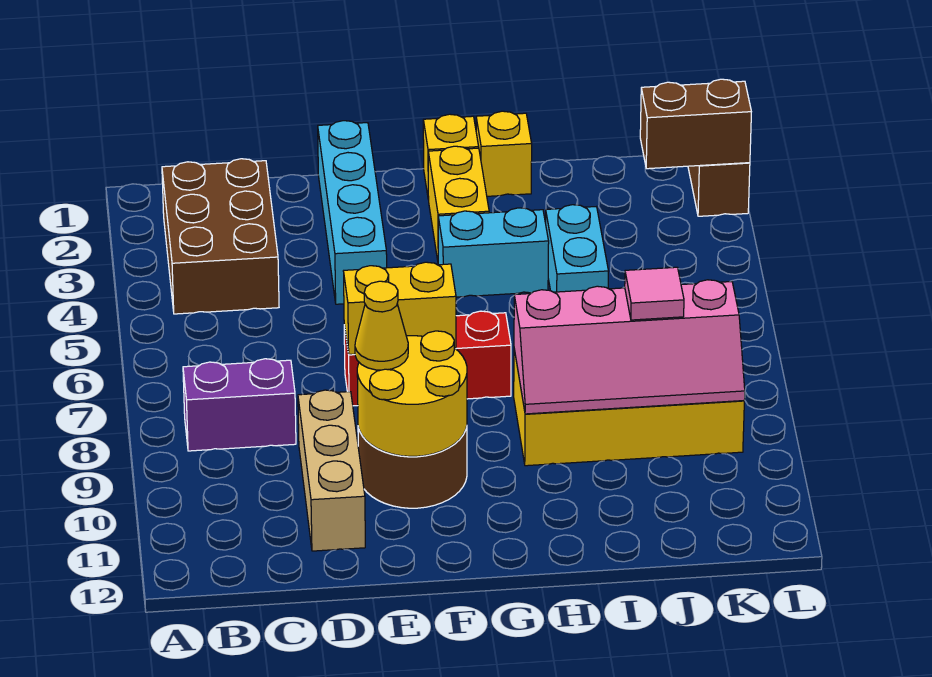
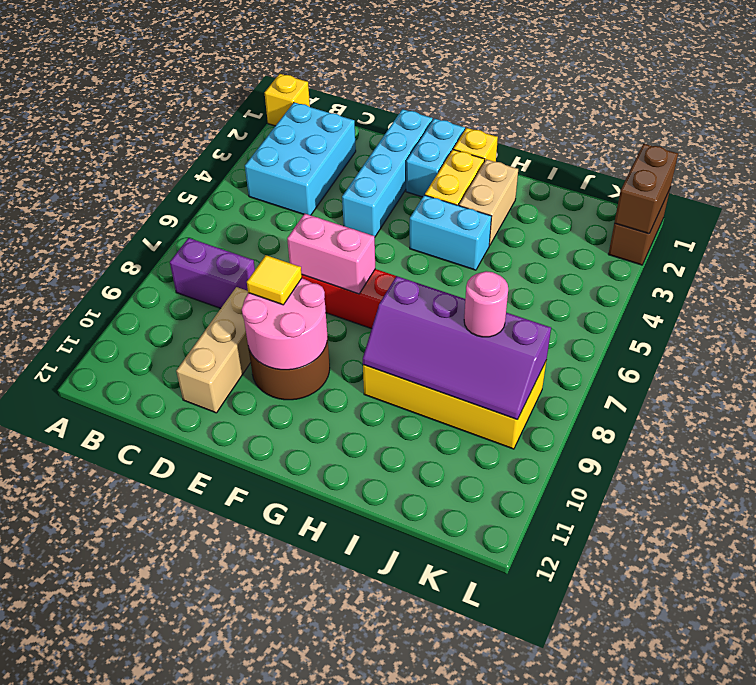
brown brick B2:C4 level 1 -> cyan brick B2:C4 level 1
yellow brick E7:F7 level 2 -> pink brick E7:F7 level 2
yellow round brick E9:F10 level 2 -> pink round brick E9:F10 level 2
yellow cone E9 level 3 -> yellow tile E9 level 3
yellow brick H1 level 1 -> yellow brick A1 level 1
none -> tan brick H2:H3 level 1
pink slope H8:K9 level 2 top 8 -> purple slope H8:K9 level 2 top 8
cyan brick I4:I5 level 1 -> cyan brick F1:F2 level 1
pink tile J8 level 3 -> pink round brick J8 level 3
brown brick K2:L2 level 2 -> brown brick L1:L2 level 2

